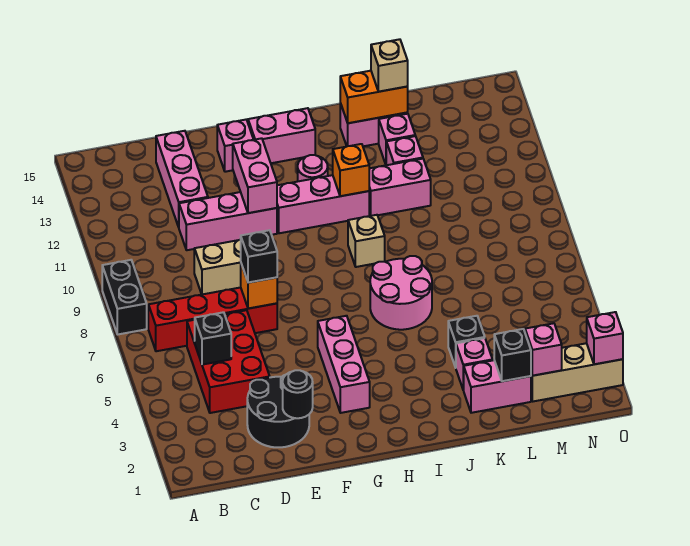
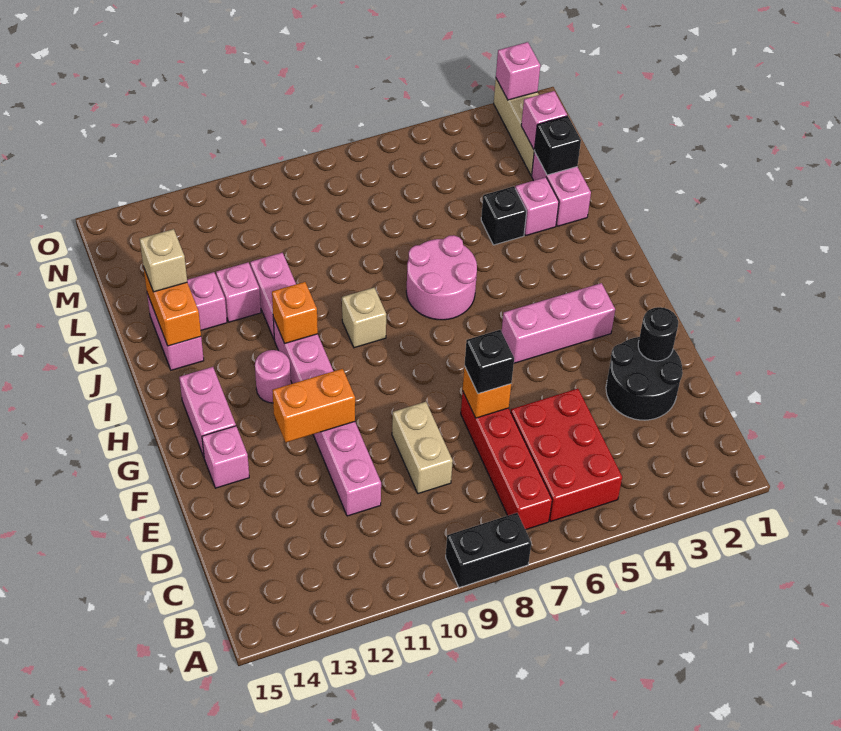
red brick C4:D6 level 1 -> red brick B5:D6 level 1
black brick C5 level 2 -> none
pink brick D12:D14 level 1 -> none
pink brick F11:F12 level 2 -> orange brick F11:F12 level 2

